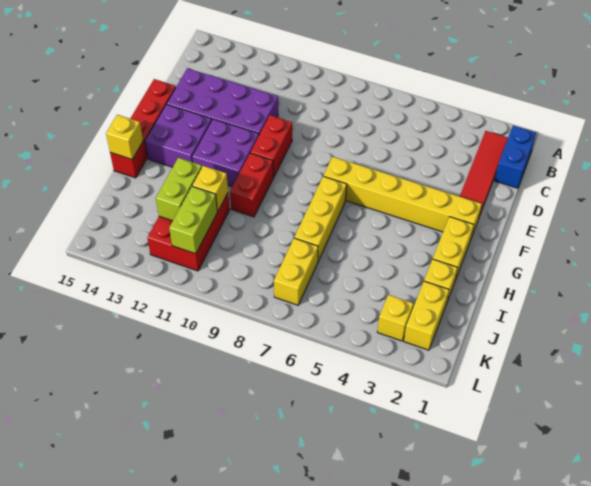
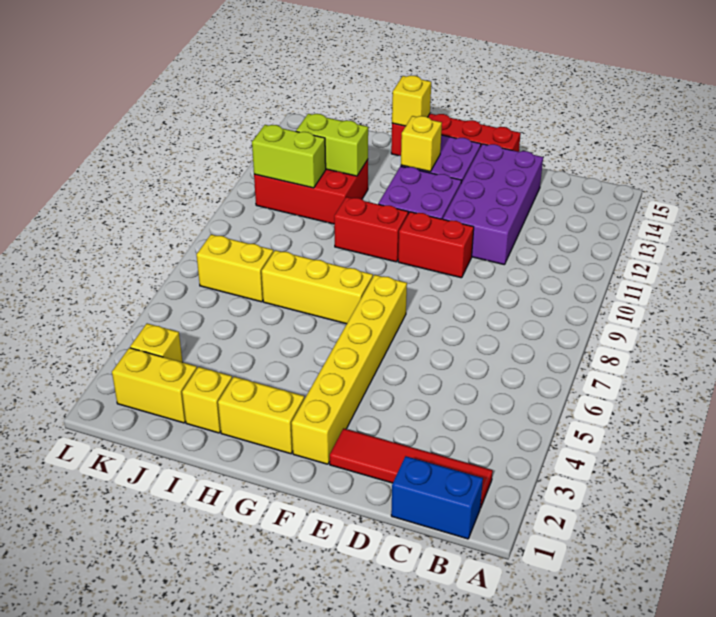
yellow brick I11 level 2 -> yellow brick G13 level 2

